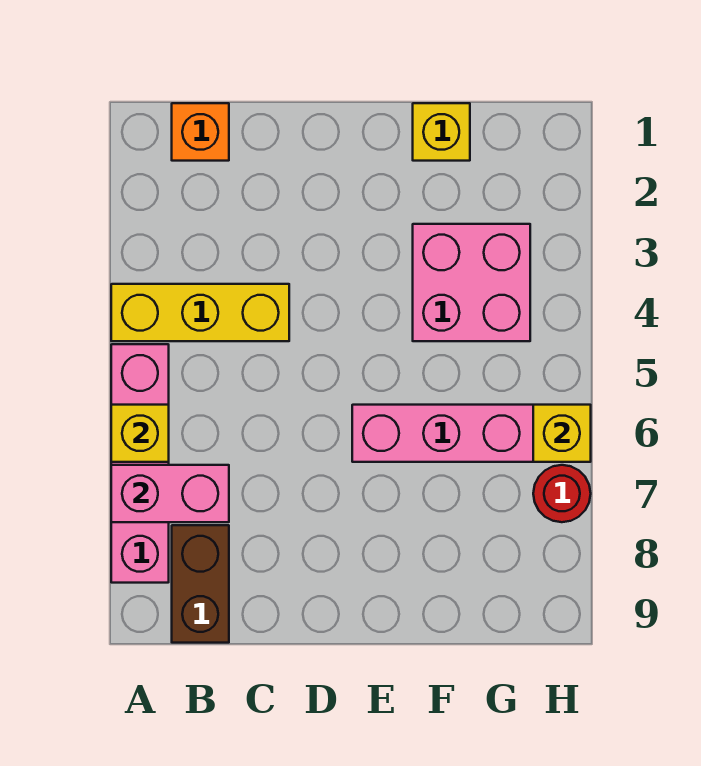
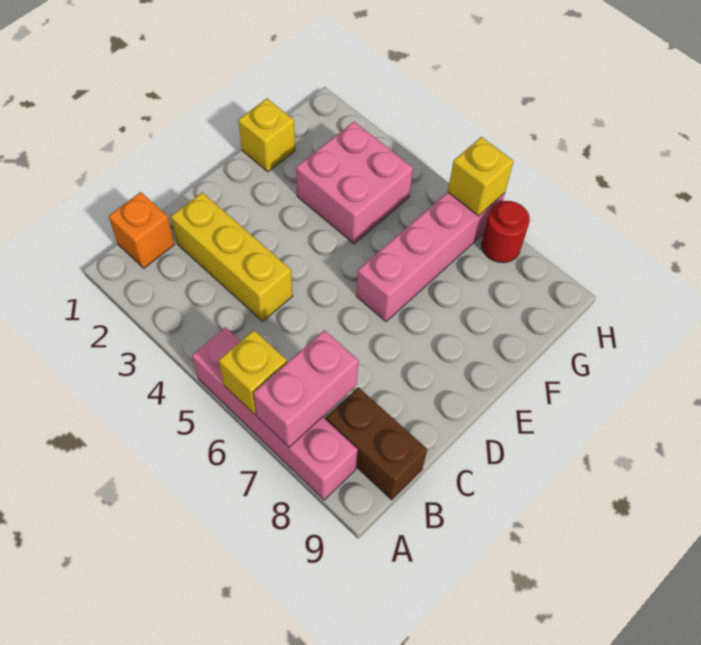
yellow brick A4:C4 level 1 -> yellow brick C2:C4 level 1

